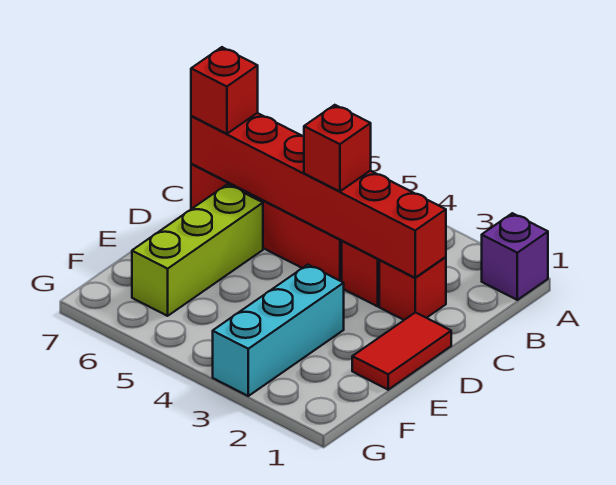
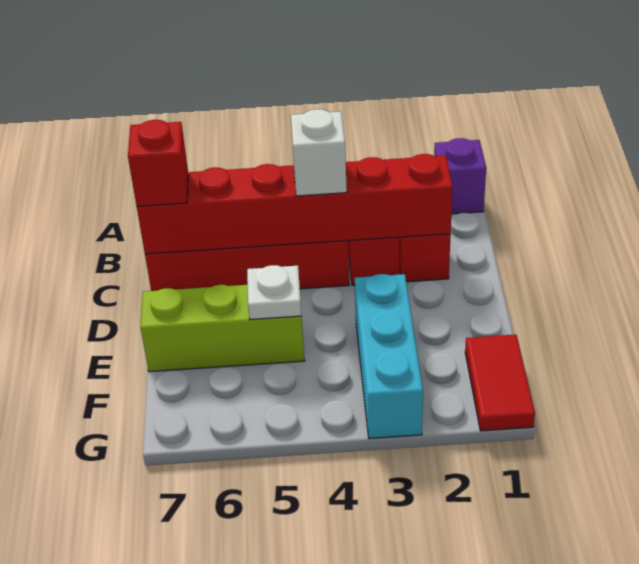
red brick C4 level 3 -> white brick C4 level 3
red tile D1:E1 level 1 -> red tile F1:G1 level 1
lime brick D6:F6 level 1 -> lime brick E5:E7 level 1
none -> white plate E5 level 2

